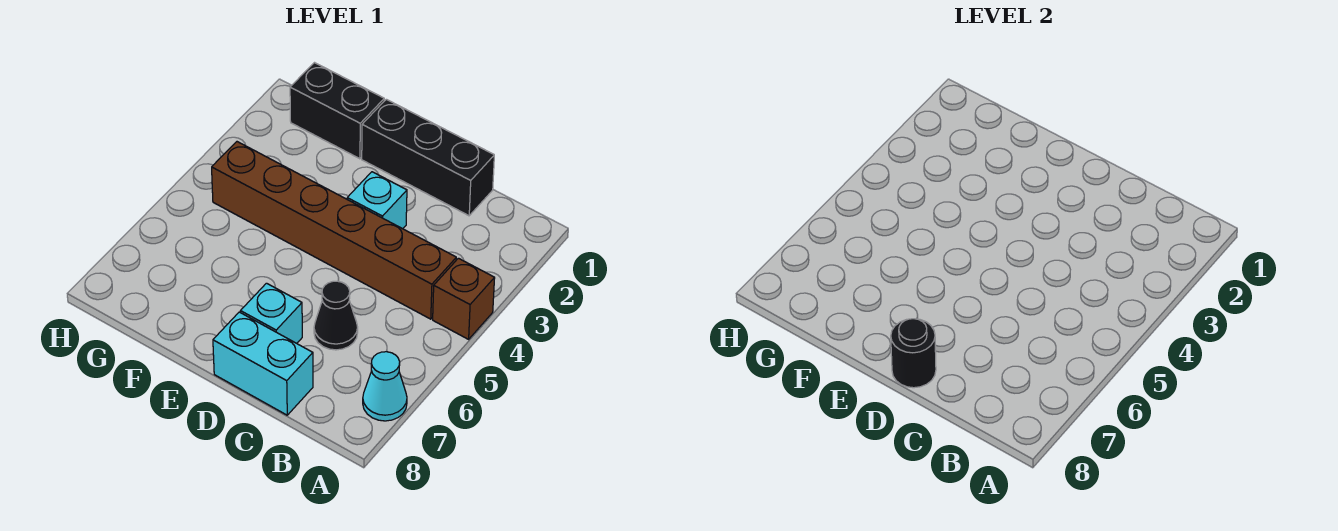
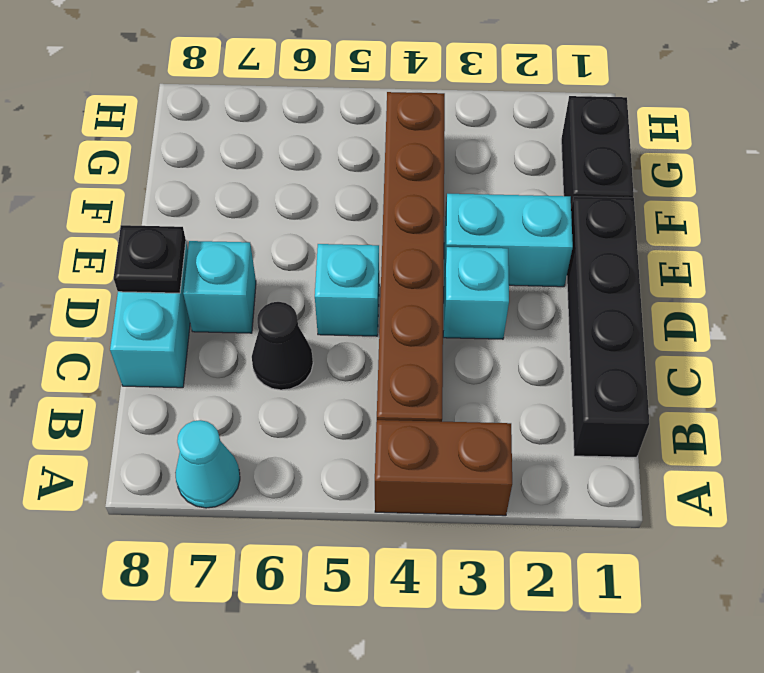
brown brick A4 level 1 -> brown brick A3:A4 level 1
black brick C1:E1 level 1 -> black brick B1:E1 level 1
none -> cyan brick D5 level 1
black round brick D8 level 2 -> black plate D8 level 2
none -> cyan brick E2:E3 level 1

